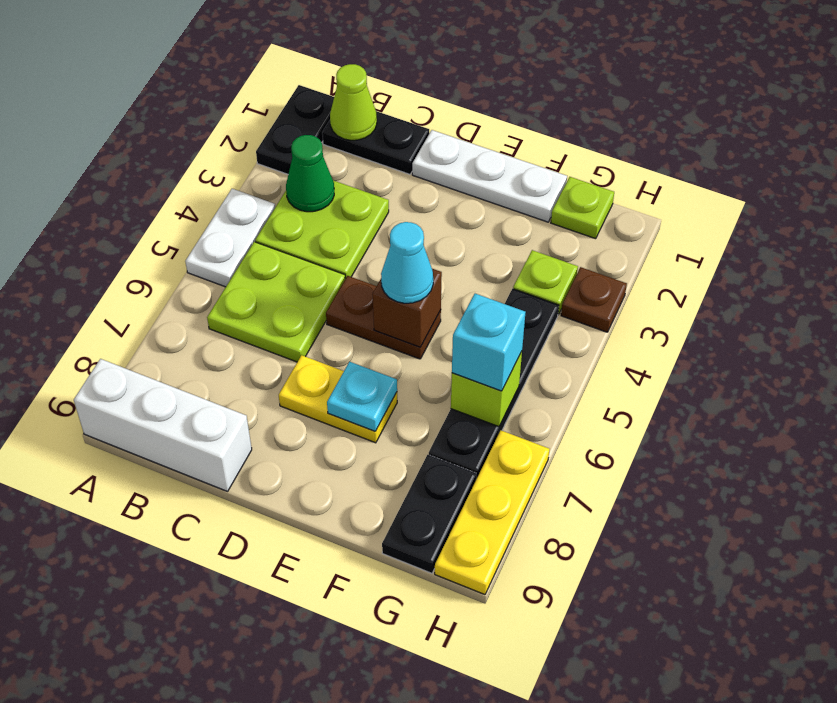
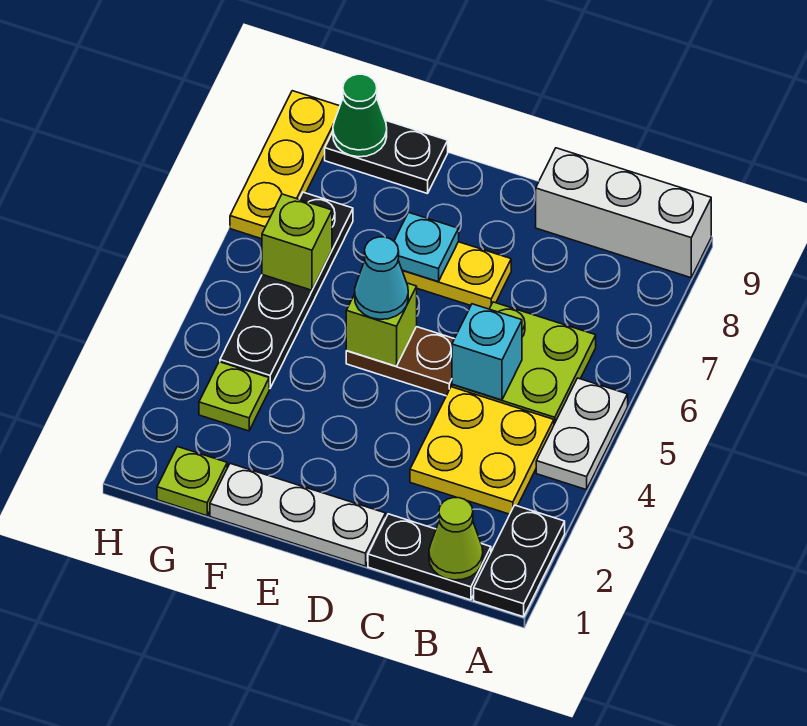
lime plate B3:C4 level 1 -> yellow plate B3:C4 level 1
green cone B3 level 2 -> green cone G9 level 2
brown brick E5 level 2 -> lime brick E5 level 2
cyan brick G6 level 3 -> cyan brick C5 level 2
black plate G8:G9 level 1 -> black plate F9:G9 level 1
brown plate H3 level 1 -> none

